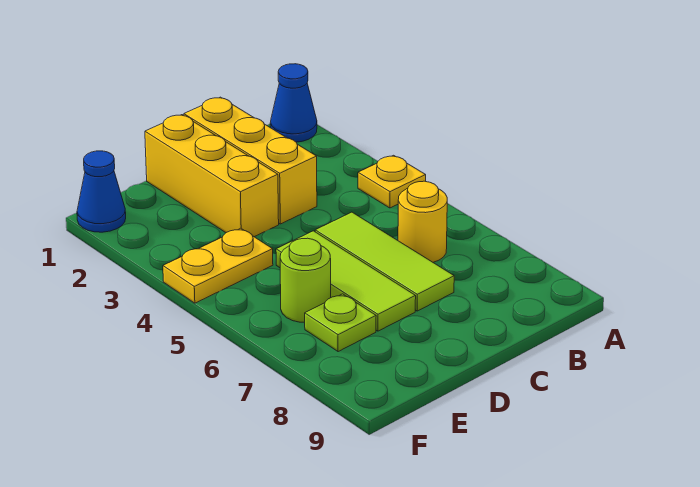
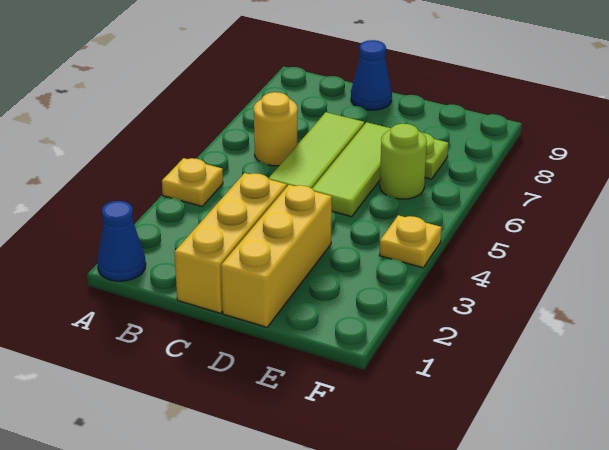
yellow plate E4:F4 level 1 -> yellow plate F4 level 1
blue cone F1 level 1 -> blue cone C9 level 1

